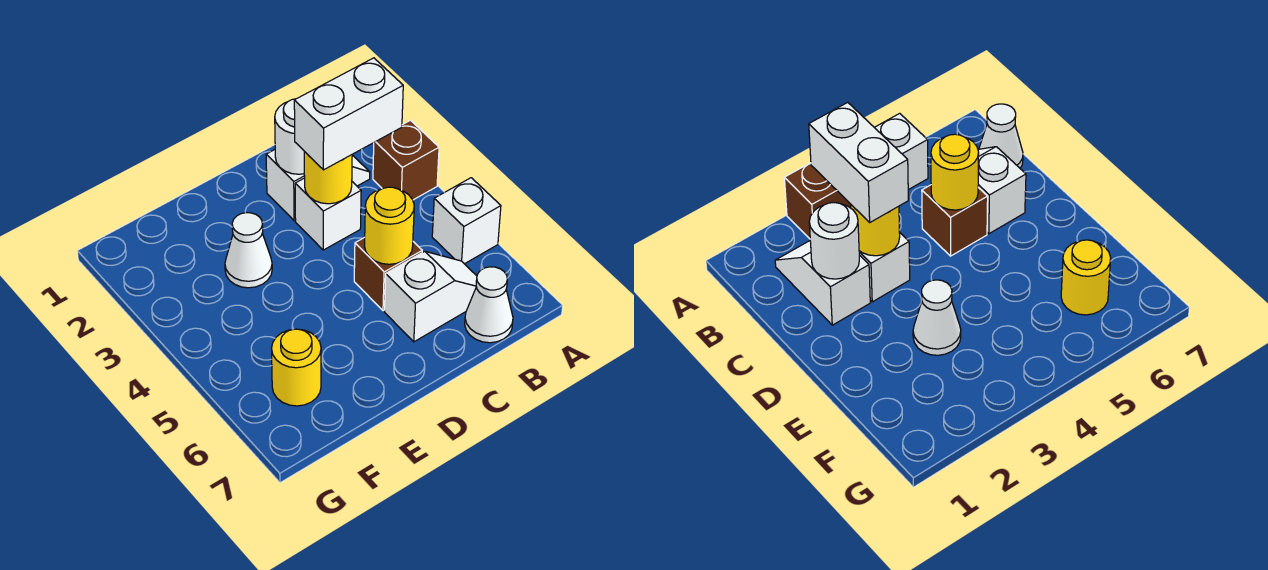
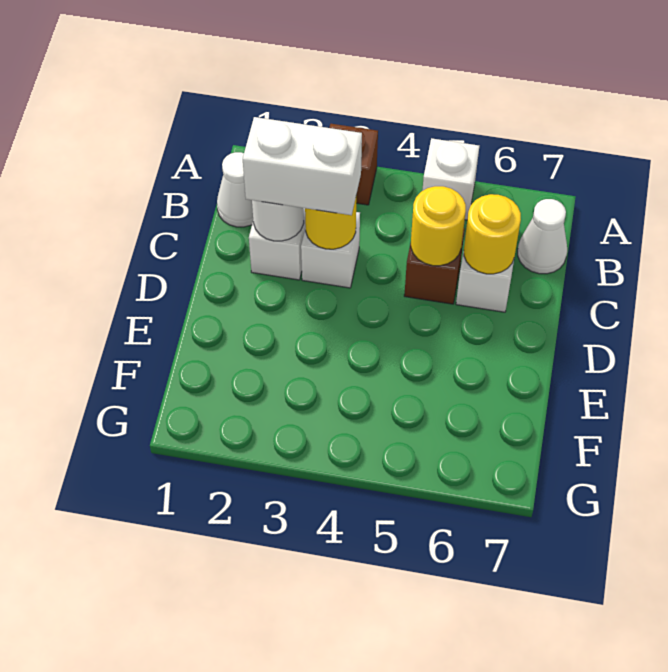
white brick B3:C3 level 3 -> white brick C2:C3 level 3
white cone E3 level 1 -> white cone B1 level 1
yellow round brick F6 level 1 -> yellow round brick C6 level 2

